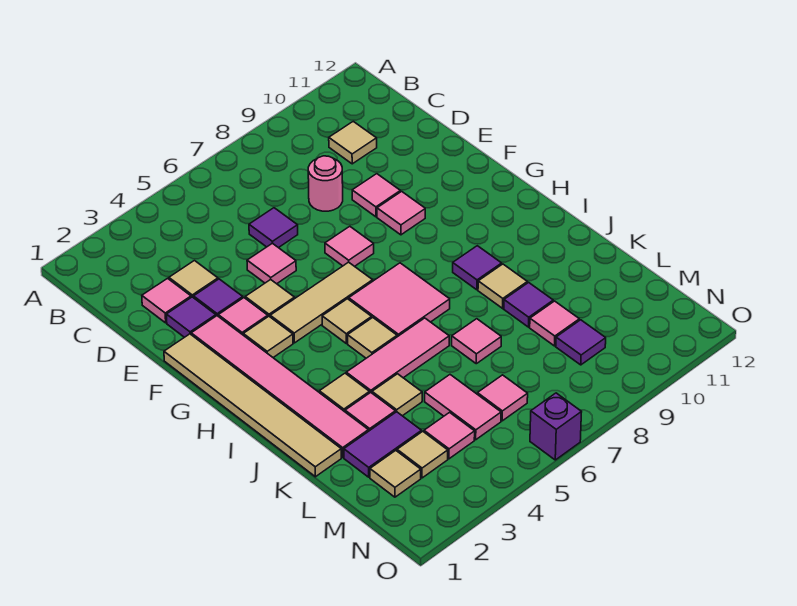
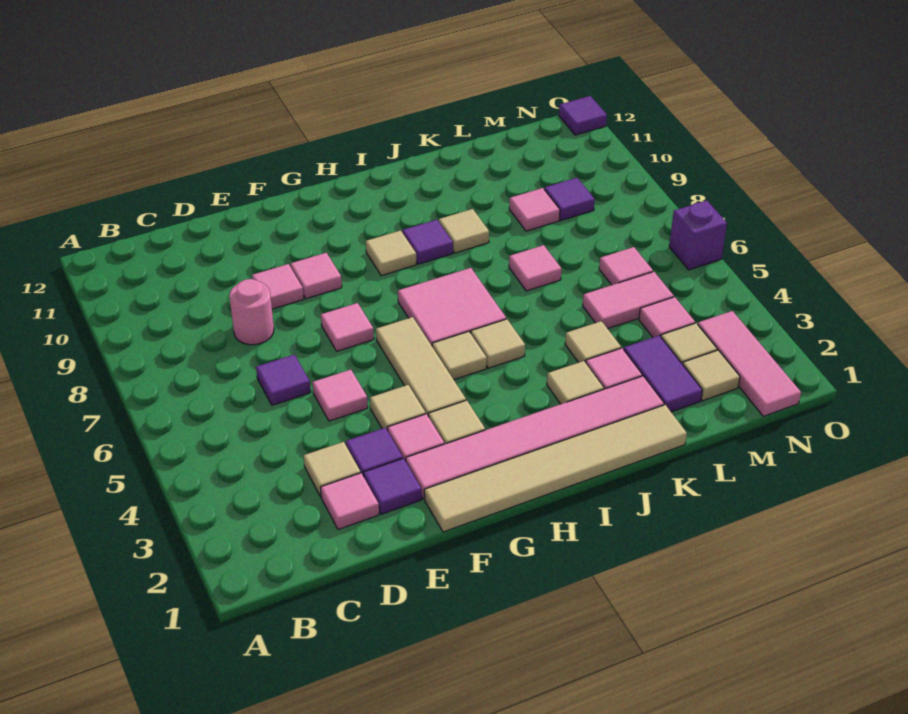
tan tile C10 level 1 -> tan tile H9 level 1
pink tile J4:J6 level 1 -> pink tile N1:N3 level 1
purple tile K9 level 1 -> purple tile O12 level 1

